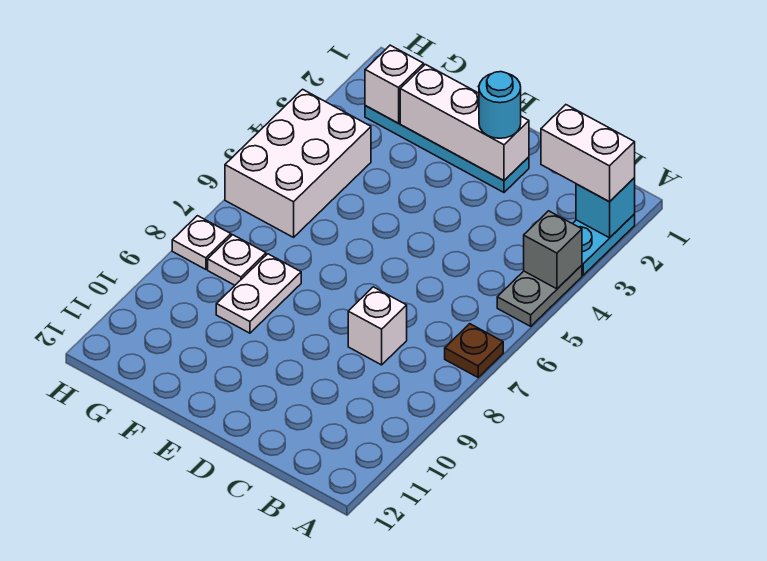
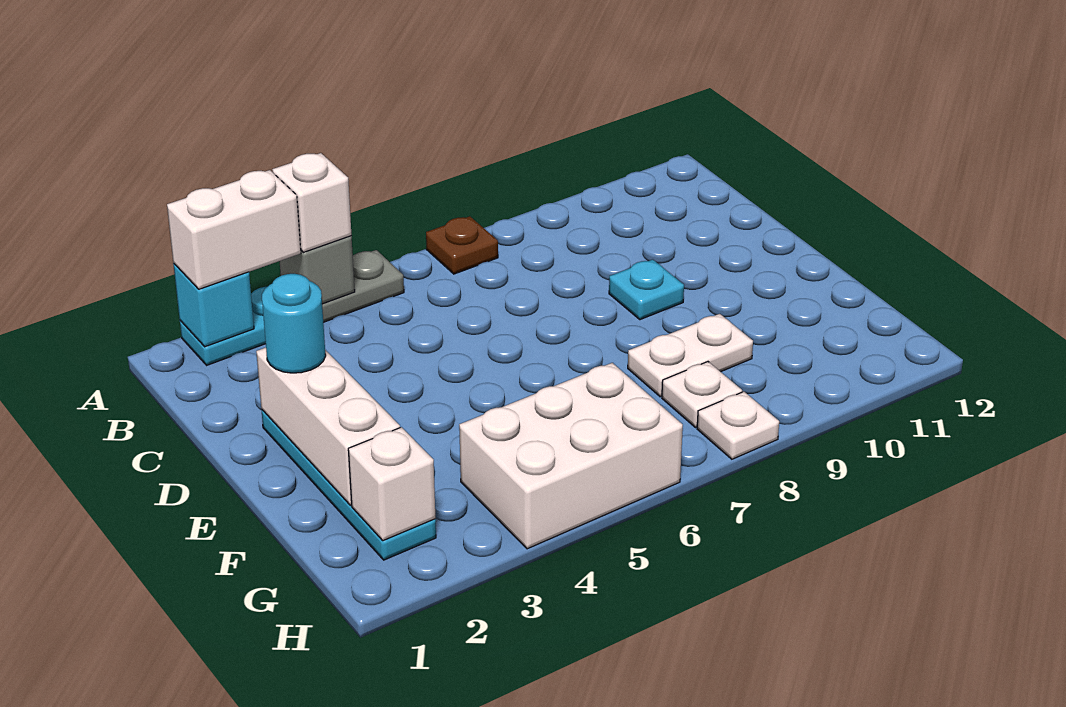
white brick A2:B2 level 3 -> white brick A2:A3 level 3
white brick C8 level 1 -> white brick A4 level 3
none -> cyan plate D9 level 1

